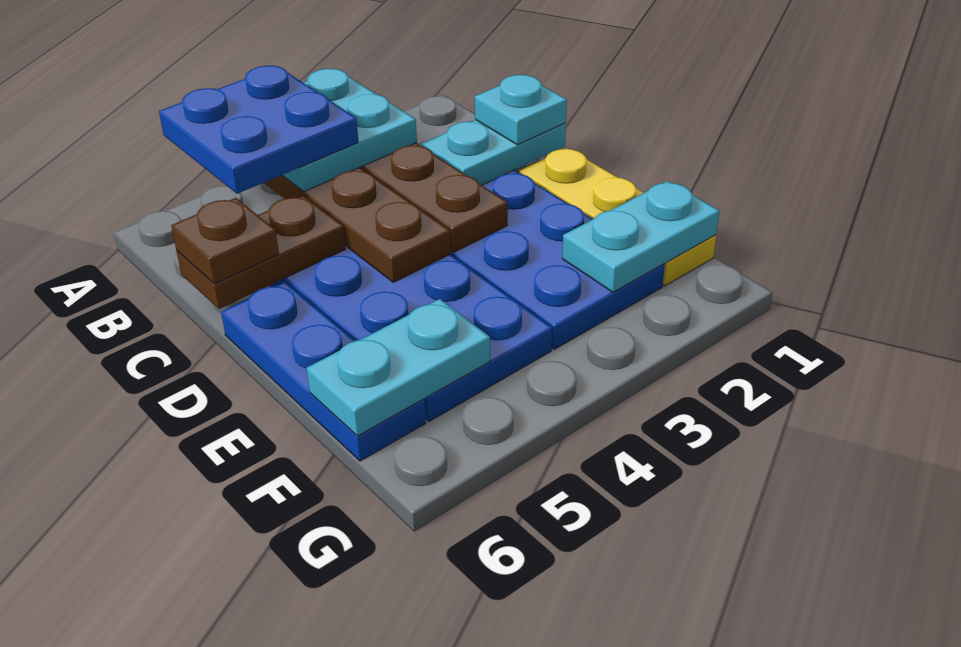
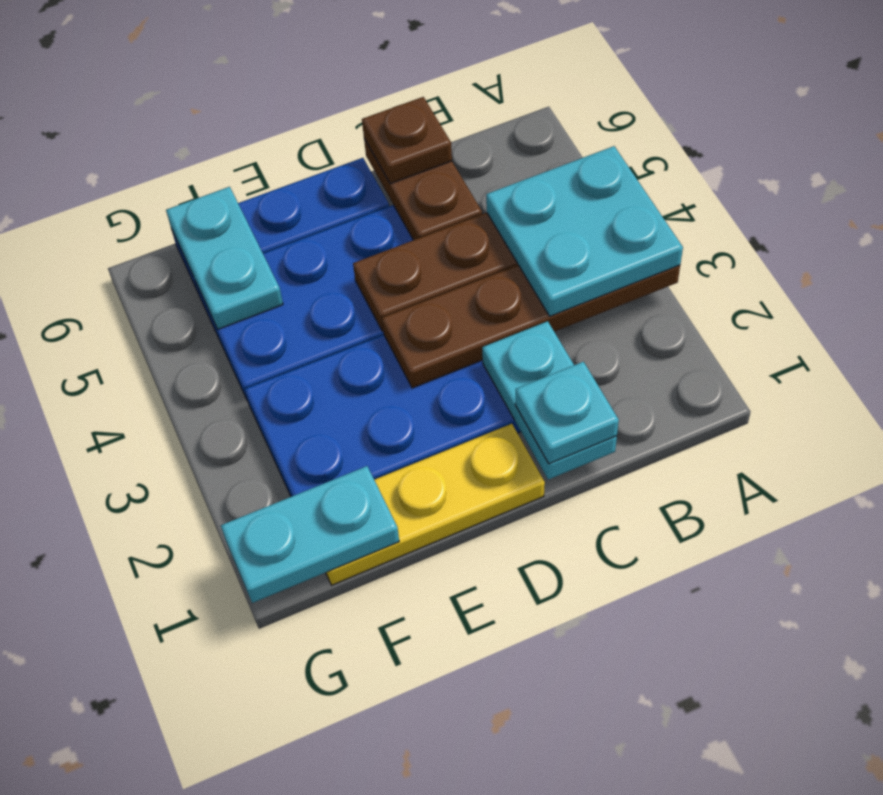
blue plate A4:B5 level 4 -> none
cyan plate F1:F2 level 2 -> cyan plate F1:G1 level 2

